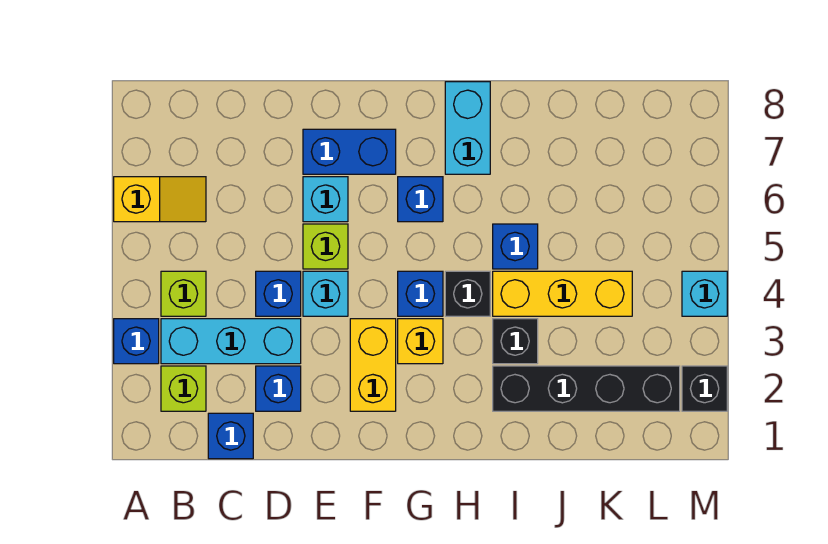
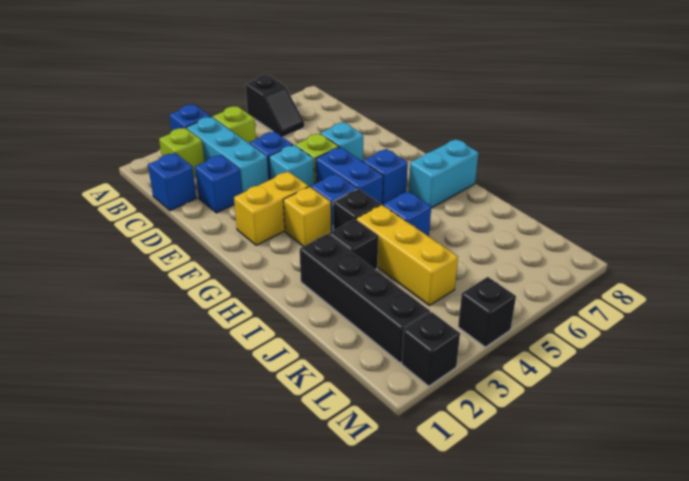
yellow slope A6:B6 level 1 top A -> black slope A6:B6 level 1 top A
blue brick E7:F7 level 1 -> blue brick F5:G5 level 1
cyan brick M4 level 1 -> black brick M4 level 1

